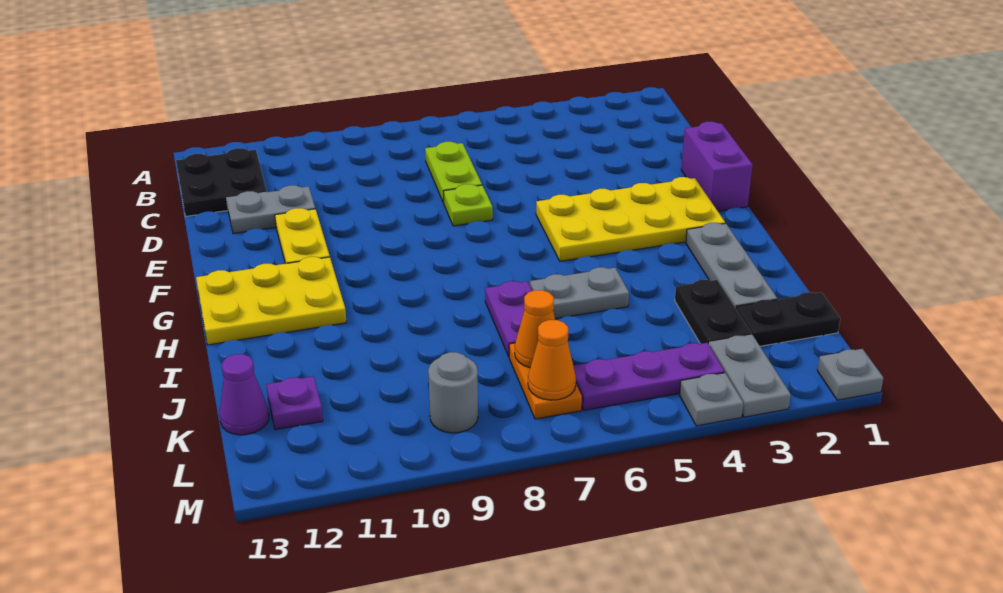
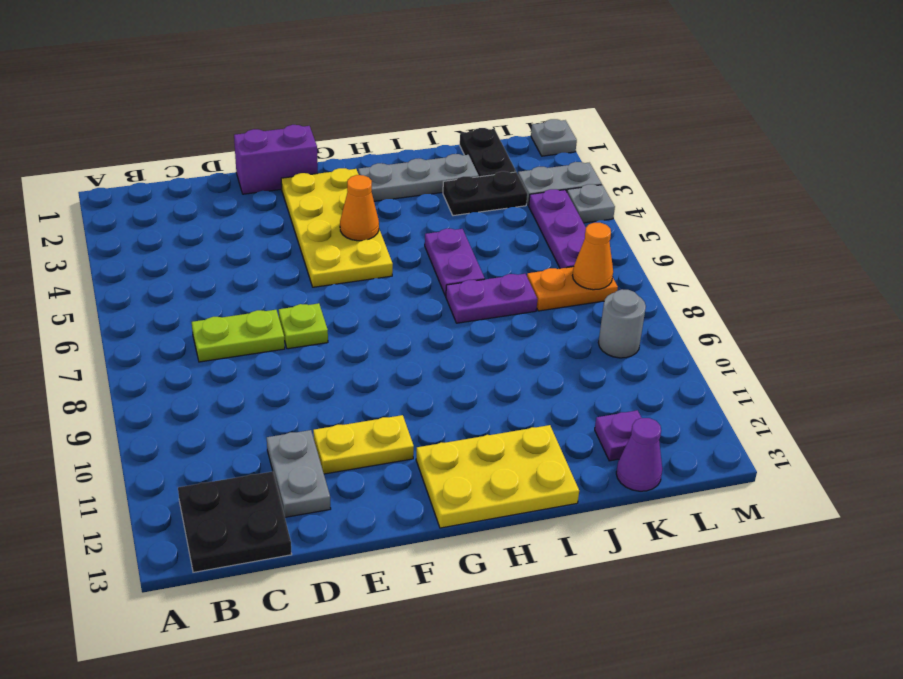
yellow plate G11:H13 level 1 -> yellow plate G12:I13 level 1
grey plate I5:I6 level 1 -> purple plate I5:I6 level 1
orange cone K7 level 2 -> orange cone G4 level 2

